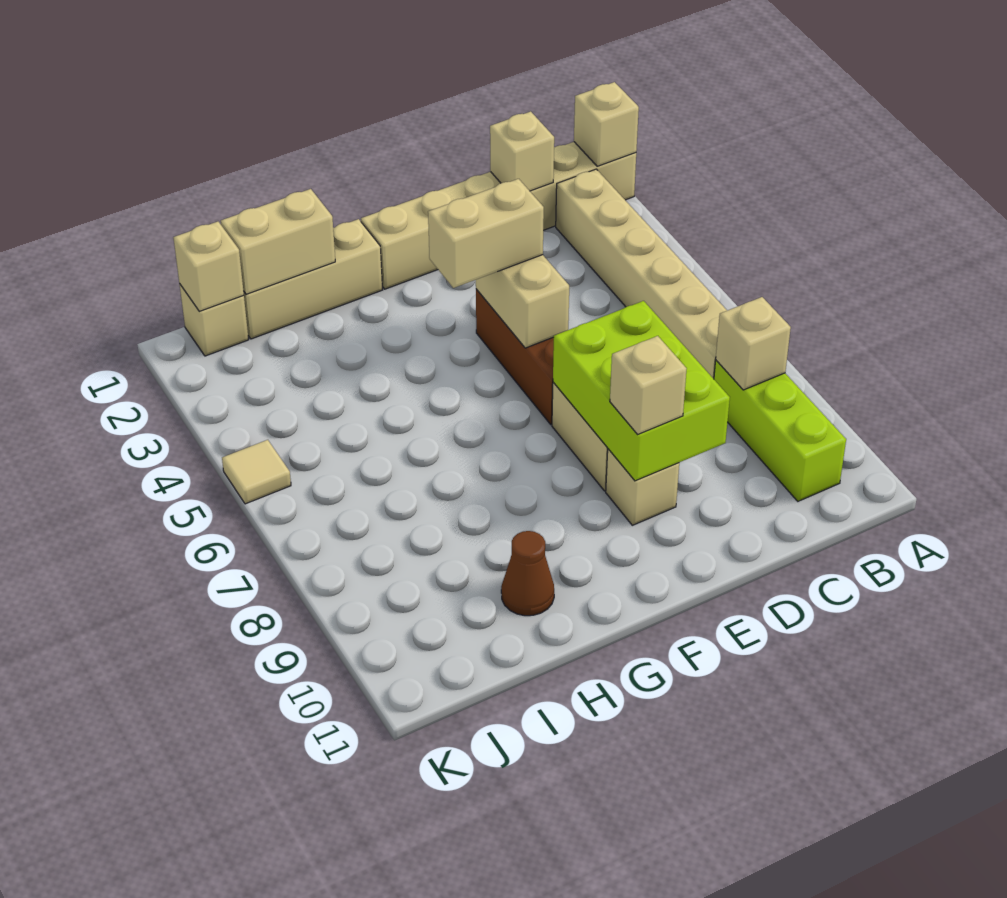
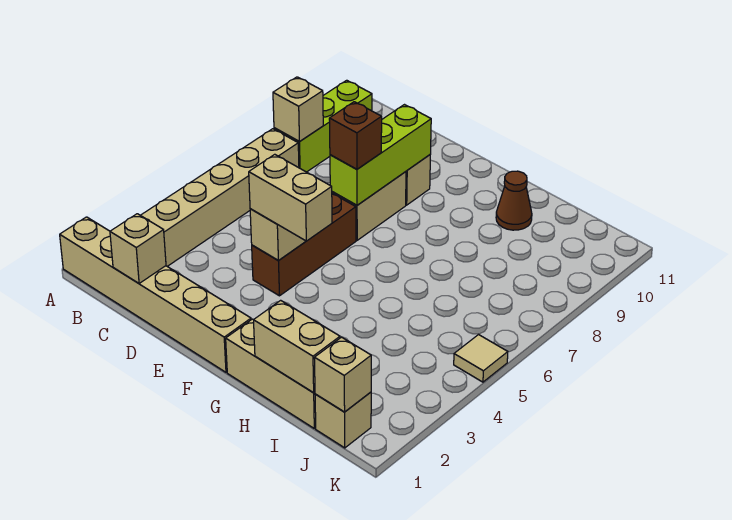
tan brick A1 level 2 -> none
lime brick D7:E9 level 2 -> lime brick E7:E9 level 2
none -> brown brick E7 level 3
tan brick E9 level 3 -> none

